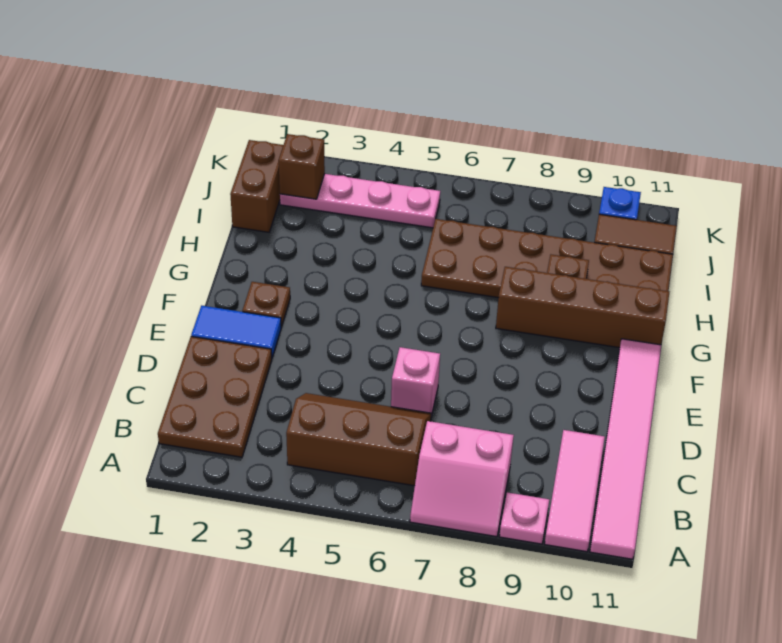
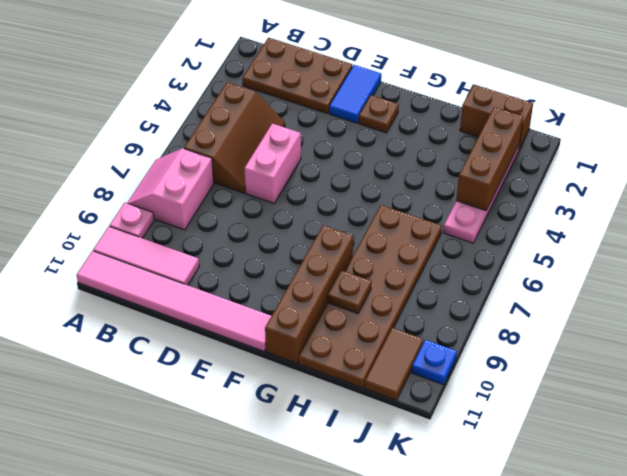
pink brick D6 level 1 -> pink brick D5:D6 level 1
brown brick J2 level 2 -> brown brick J2:J4 level 2

